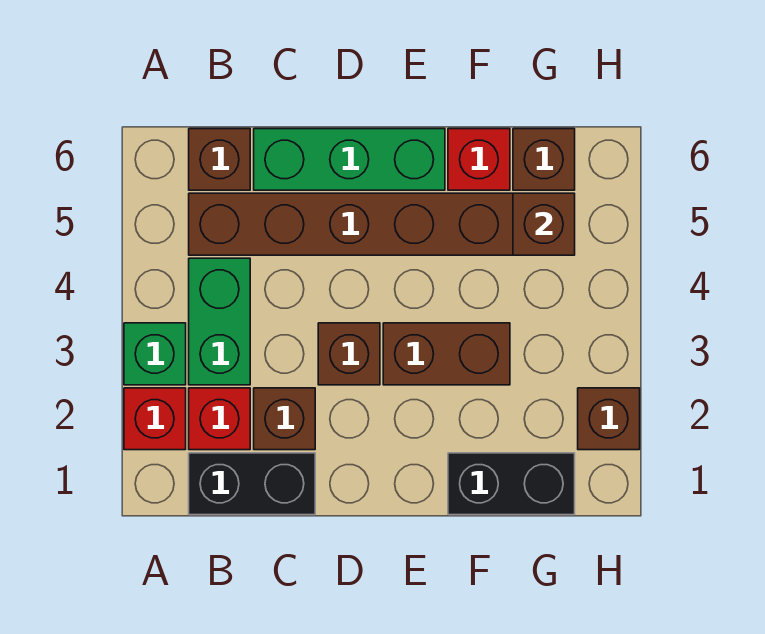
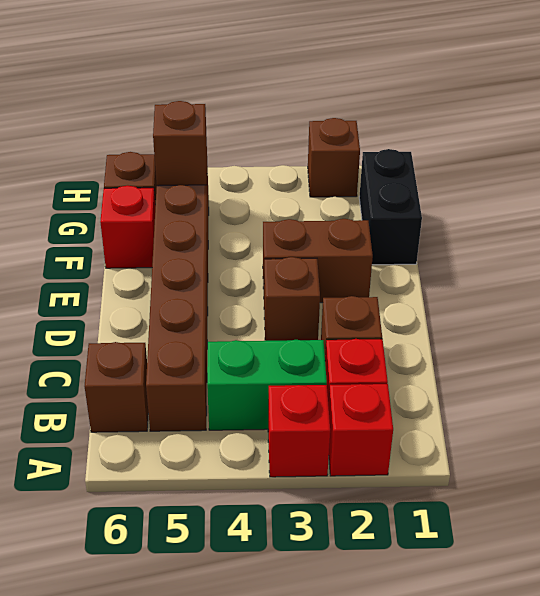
green brick A3 level 1 -> red brick A3 level 1
black brick B1:C1 level 1 -> none
green brick C6:E6 level 1 -> none
brown brick E3:F3 level 1 -> brown brick E2:E3 level 1

